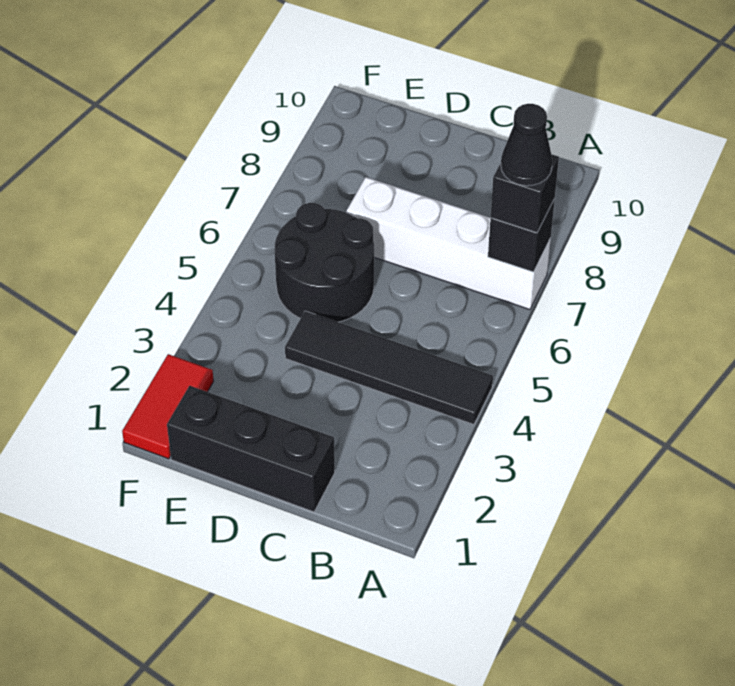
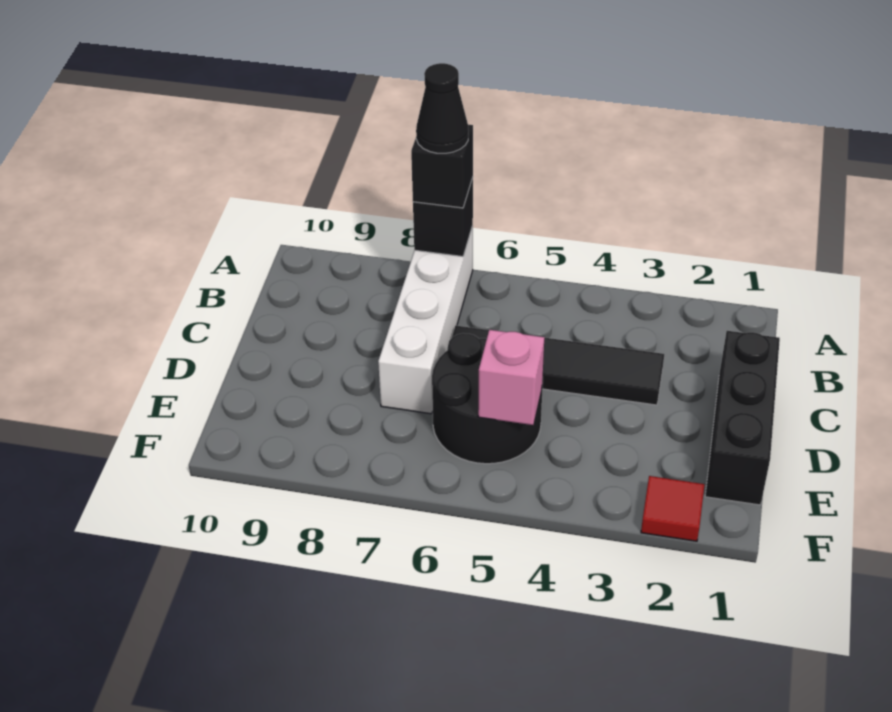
black tile A4:D4 level 1 -> black tile C3:C6 level 1
none -> pink brick E5 level 2
red tile F1:F2 level 1 -> red tile F2 level 1

